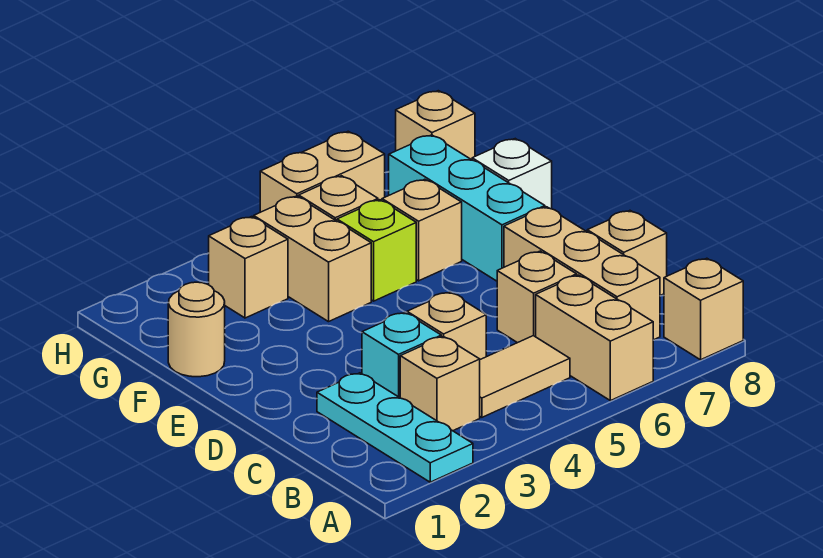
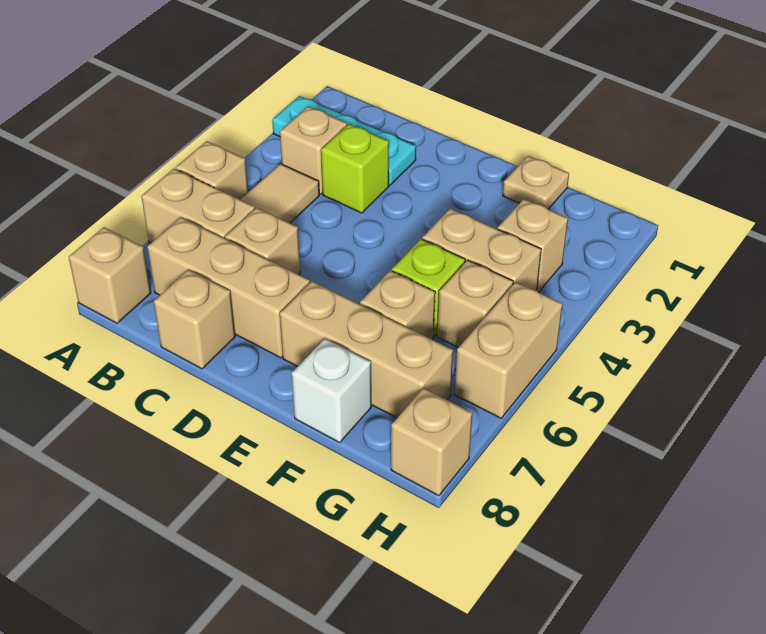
cyan brick C3 level 1 -> lime brick C3 level 1
tan brick C4 level 1 -> tan brick A5 level 1
cyan brick E7:G7 level 1 -> tan brick E7:G7 level 1
tan round brick F1 level 1 -> tan plate F1 level 1

